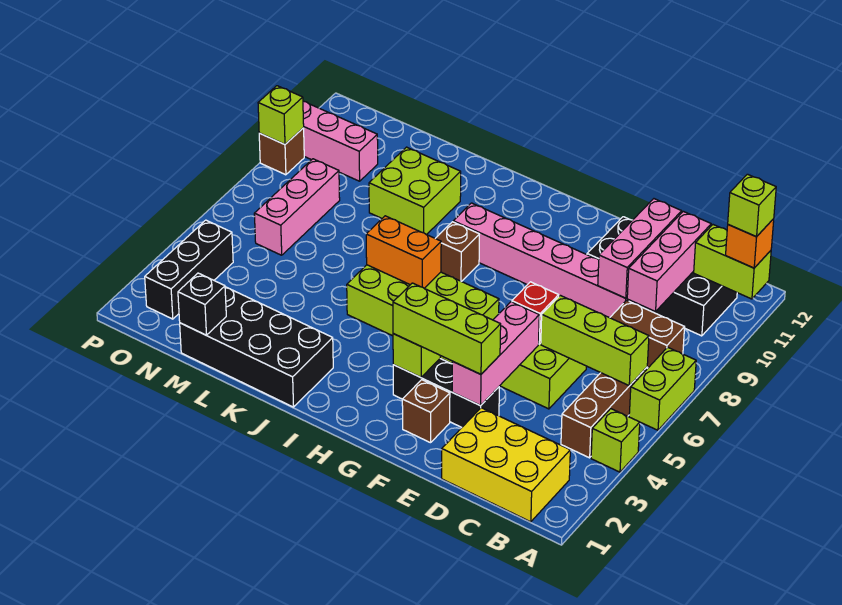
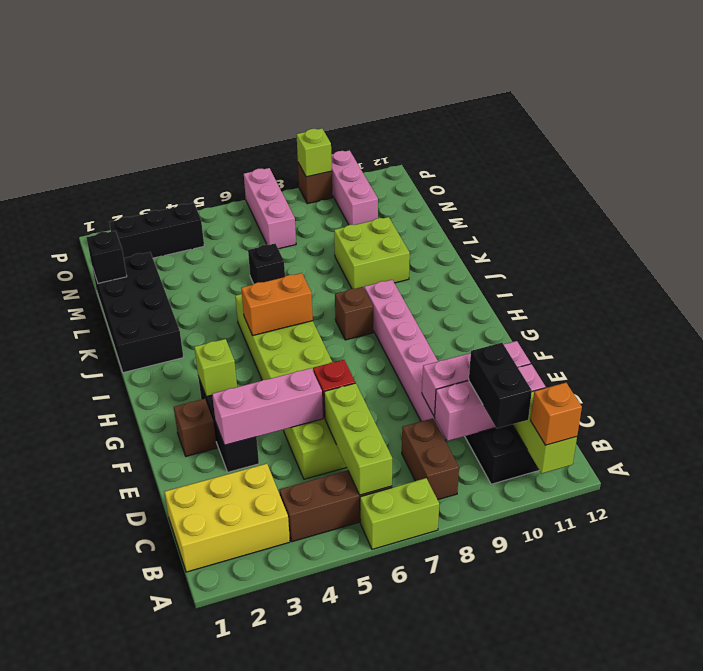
lime brick A4 level 1 -> none
lime brick A11 level 4 -> none
yellow brick B1:D2 level 1 -> yellow brick B1:C3 level 1
none -> black brick B10:C10 level 3
lime brick E3:G3 level 3 -> none
orange brick I6:J6 level 2 -> orange brick I5:I6 level 2
none -> black brick L6 level 1
pink brick N6:N8 level 1 -> pink brick N7:P7 level 1

